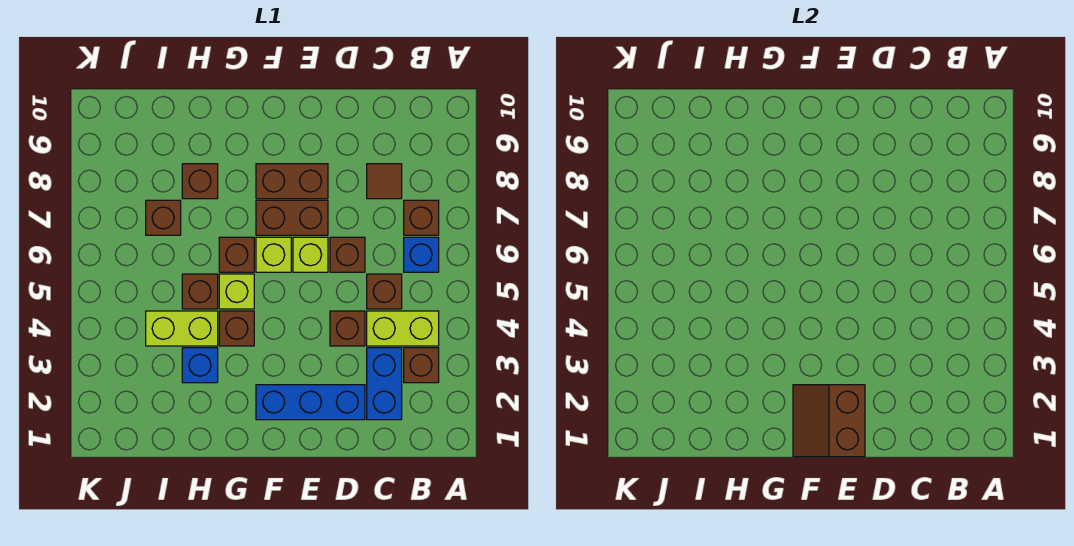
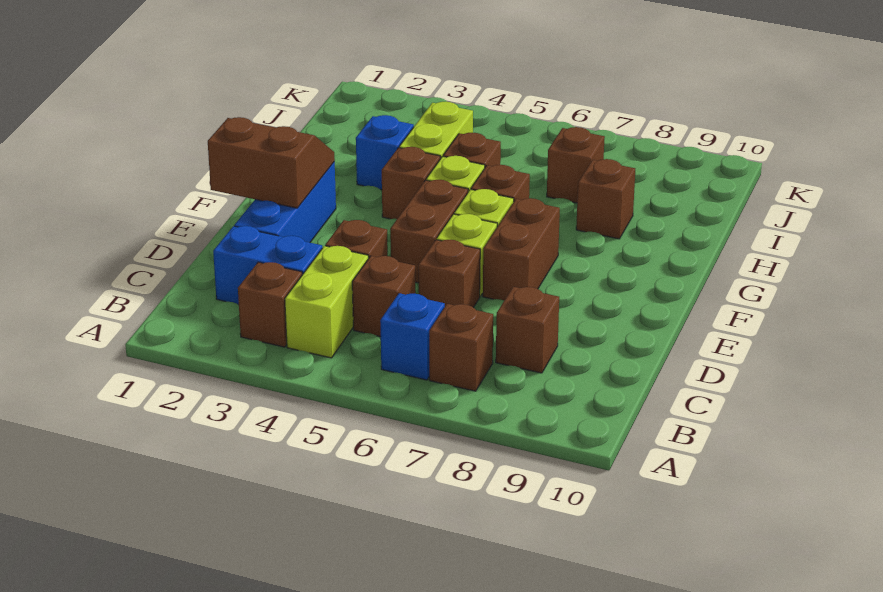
brown tile C8 level 1 -> brown brick C8 level 1
brown brick E8:F8 level 1 -> brown brick E5:F5 level 1

